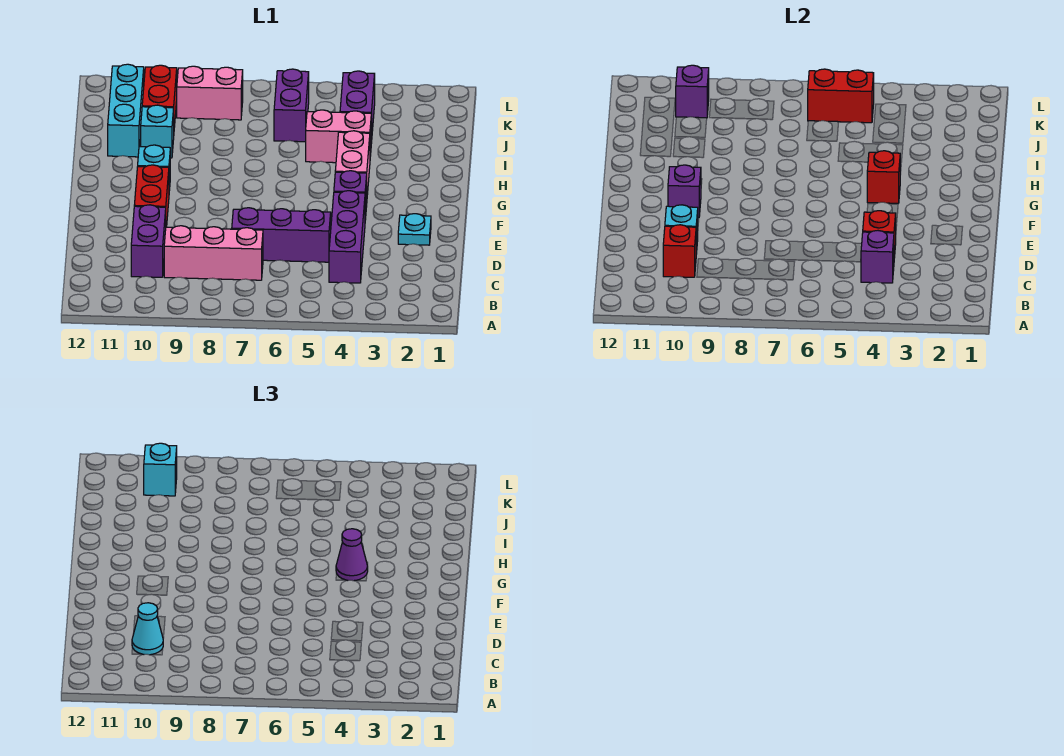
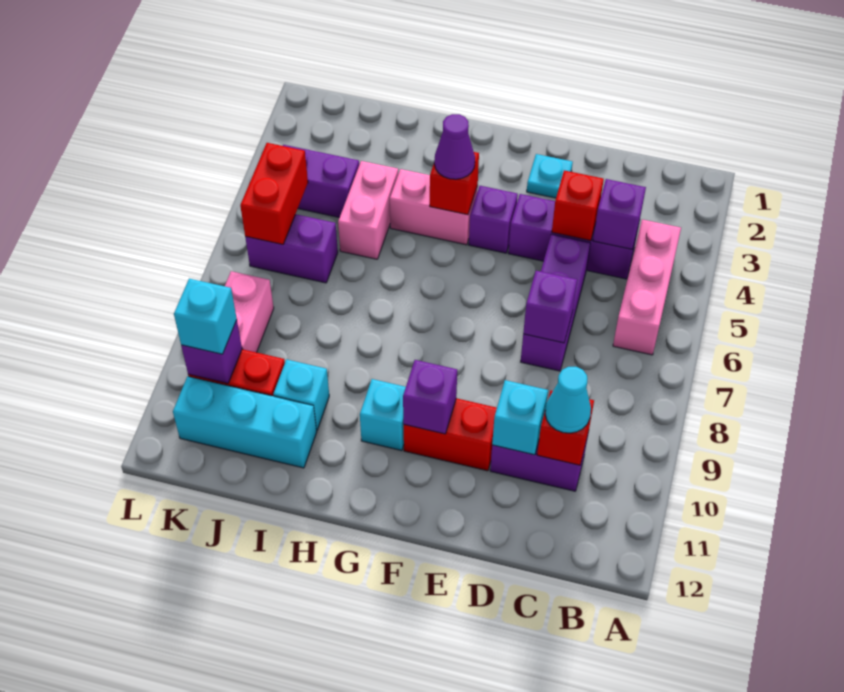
pink brick C7:C9 level 1 -> pink brick B4:B6 level 1
none -> purple brick D7 level 2

